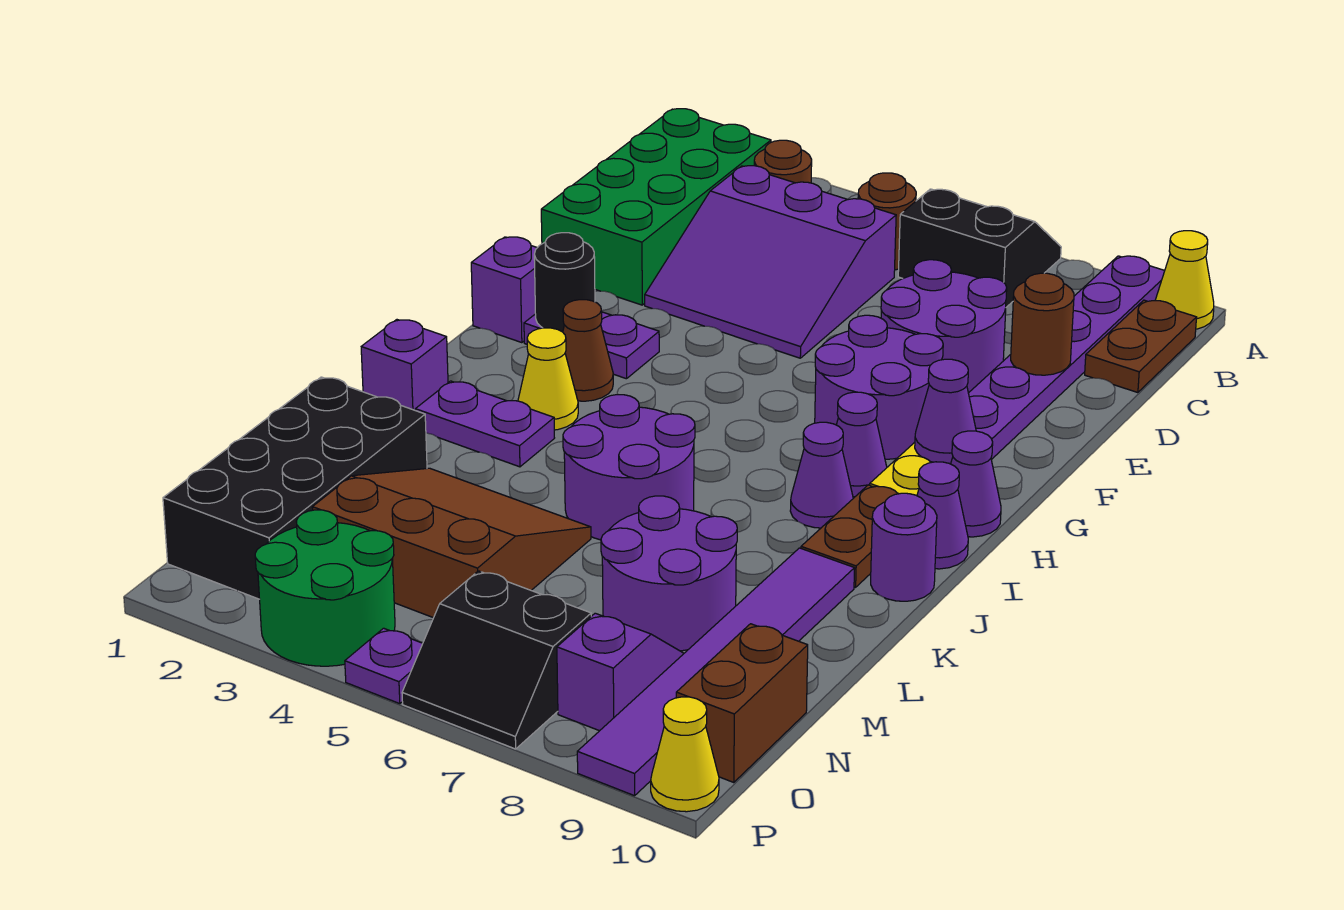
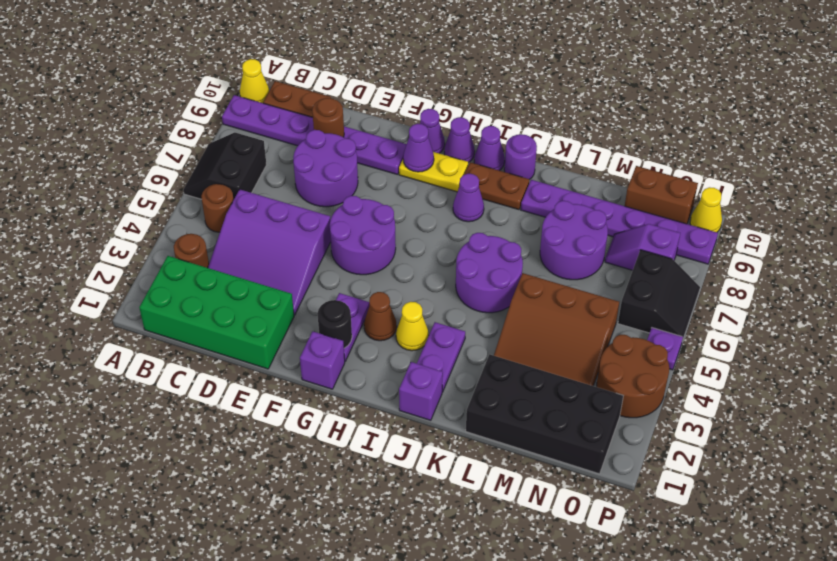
purple slope C3:E5 level 1 top C -> purple slope C3:E5 level 1 top 5
purple round brick F7:G8 level 1 -> purple round brick F5:G6 level 1
purple cone H8 level 1 -> purple cone G10 level 1
purple tile K9:P9 level 1 -> purple plate K9:P9 level 1
brown slope L3:N5 level 1 top N -> brown slope L3:N5 level 1 top 5
green round brick O3:P4 level 1 -> brown round brick O3:P4 level 1

